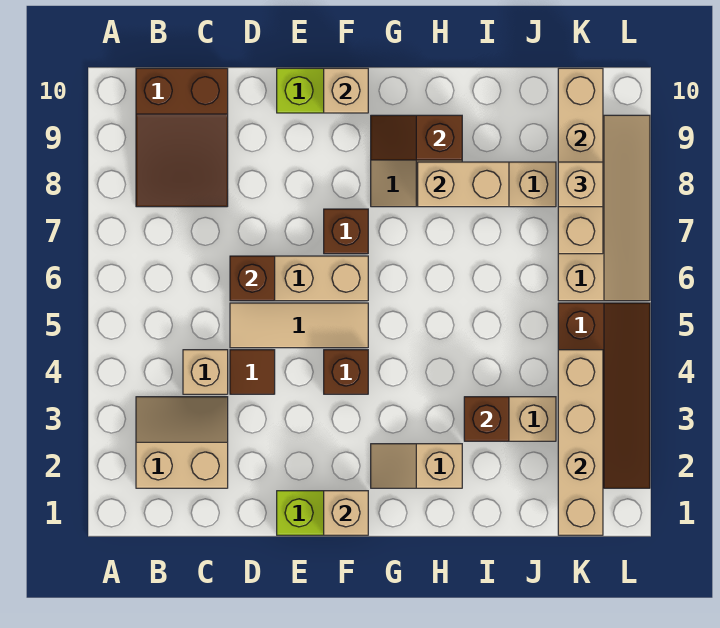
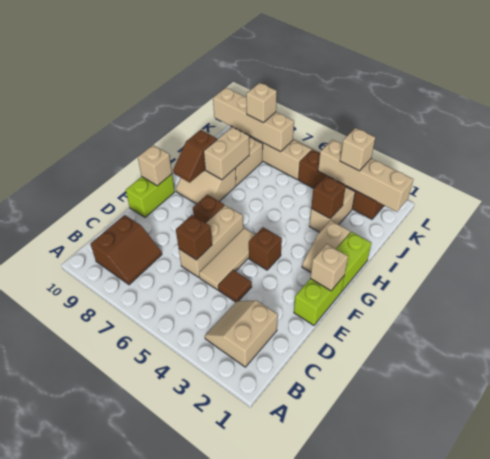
brown slope B8:C10 level 1 top 10 -> brown slope B8:C9 level 1 top 9
tan brick C4 level 1 -> tan brick K3 level 3
none -> lime brick G1:H1 level 1

